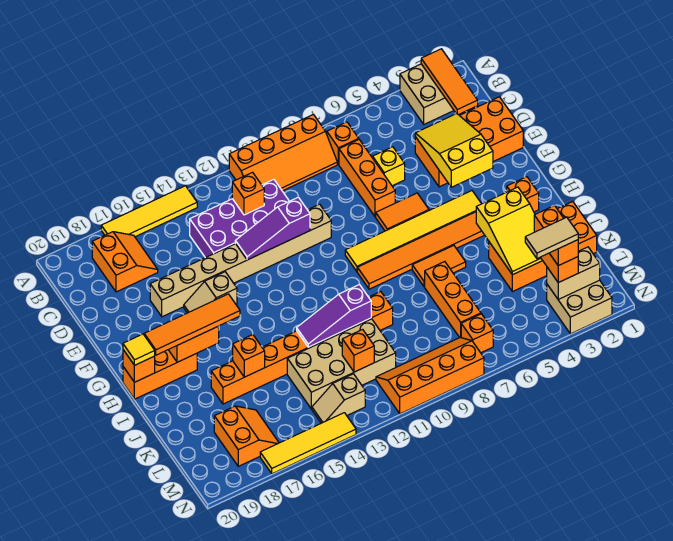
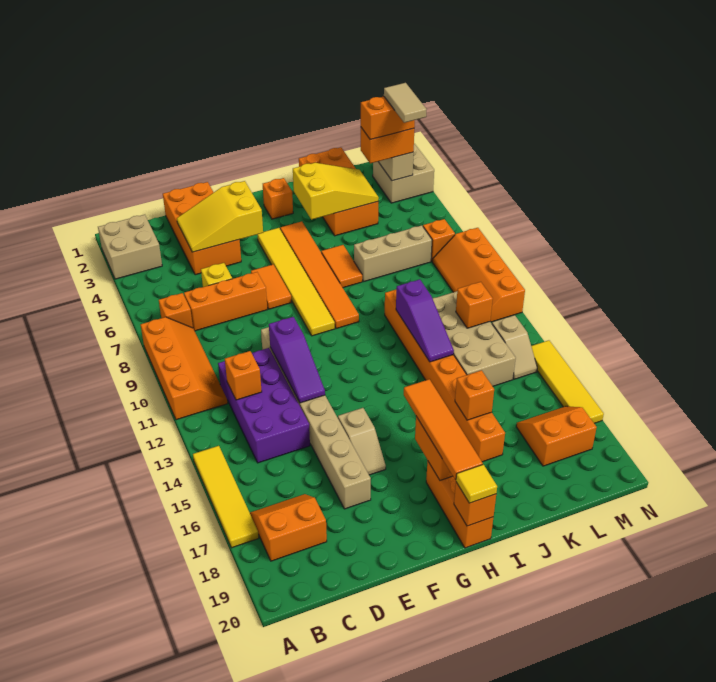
orange tile A2:C2 level 2 -> none
orange brick J7:L7 level 1 -> tan brick J7:L7 level 1

